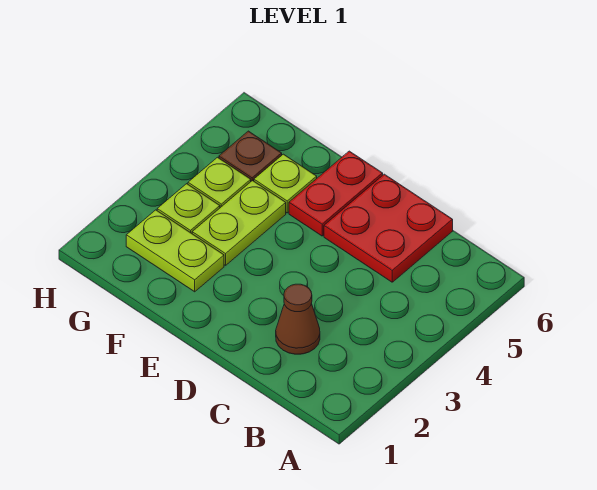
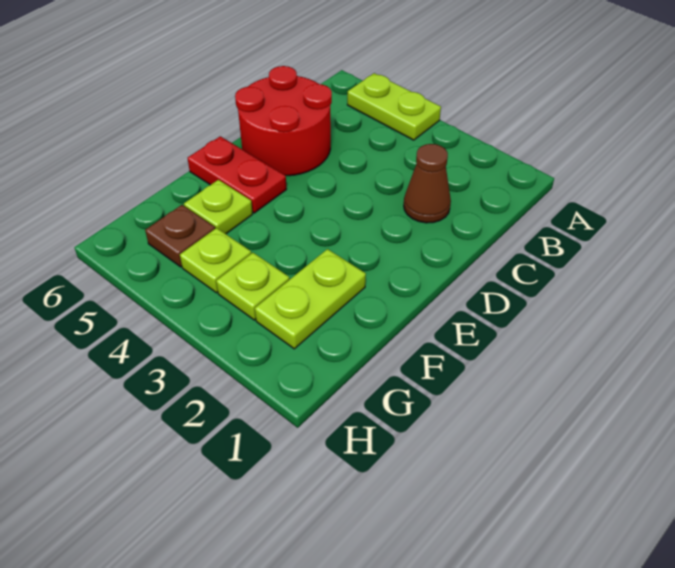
red plate C5:D6 level 1 -> red round brick C5:D6 level 1
lime plate F3:F4 level 1 -> lime plate A4:A5 level 1

